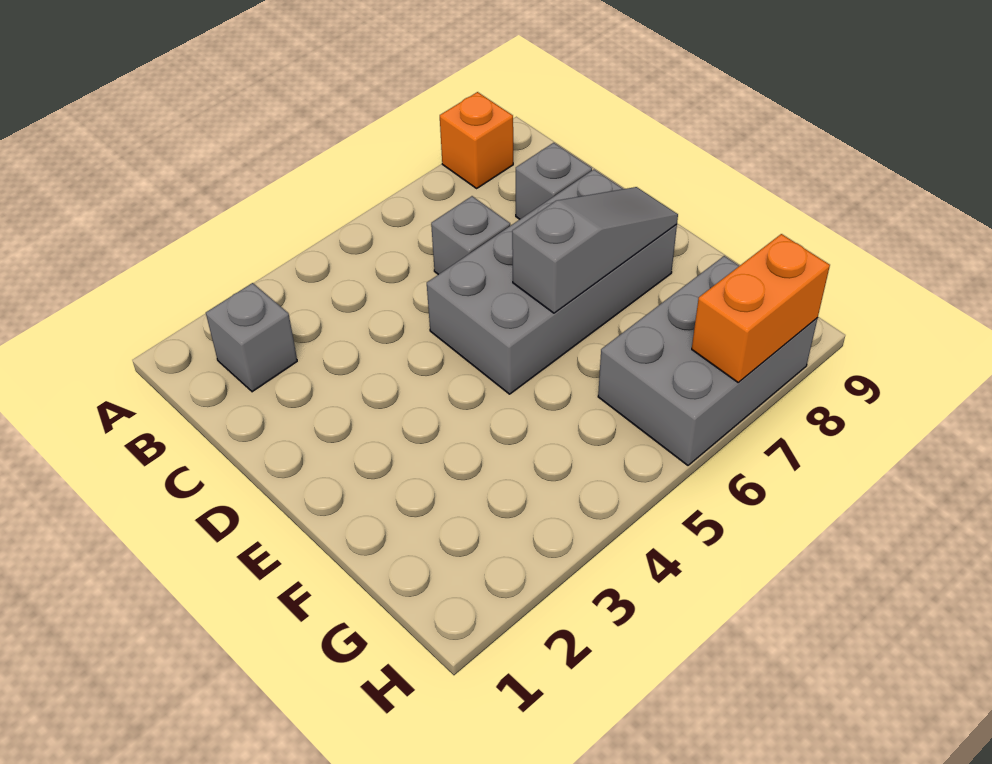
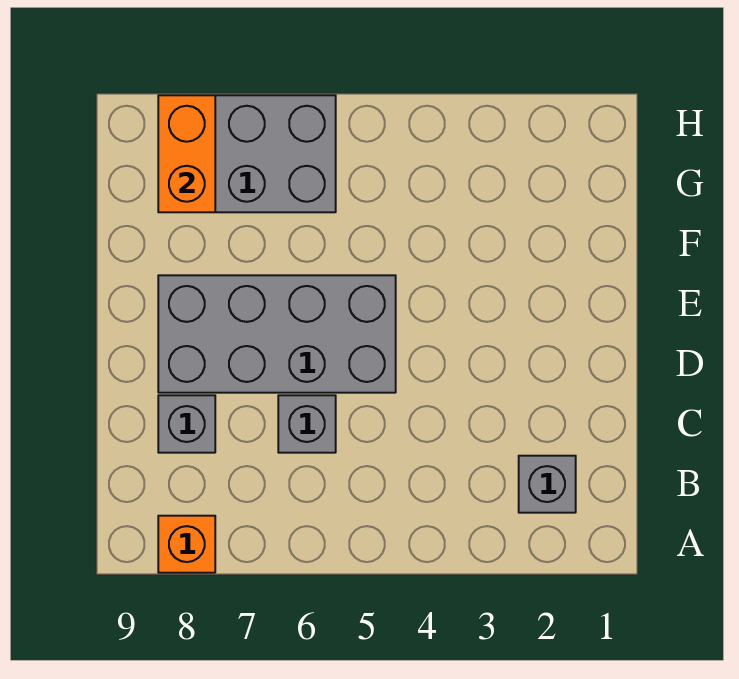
grey slope E6:E8 level 2 top 6 -> none
orange brick H7:H8 level 2 -> orange brick G8:H8 level 2

